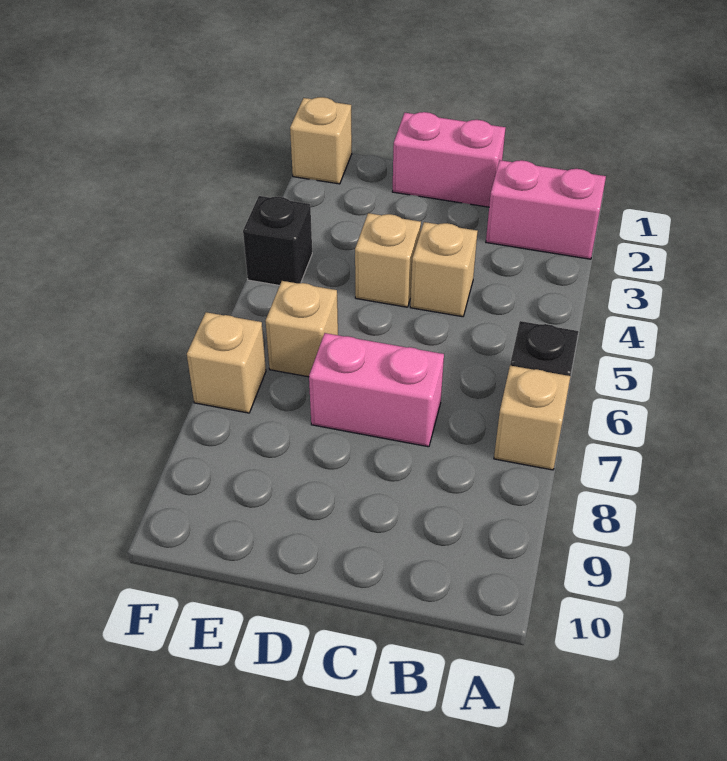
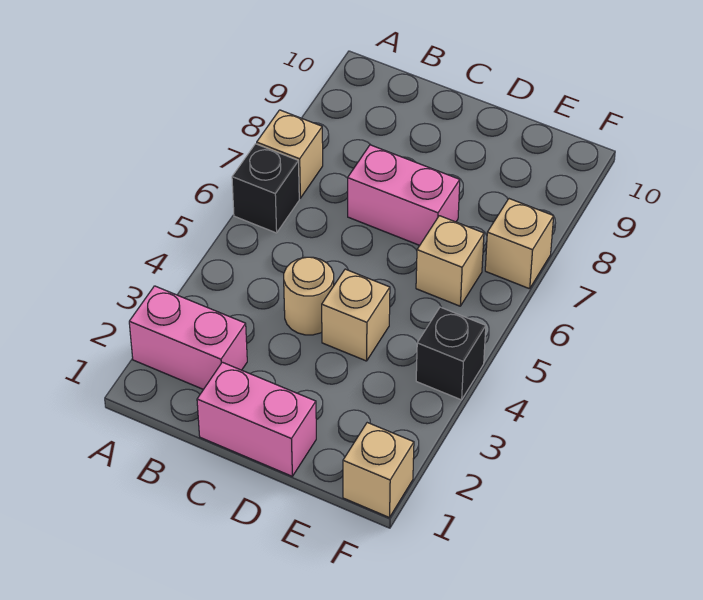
tan brick C4 level 1 -> tan round brick C4 level 1

